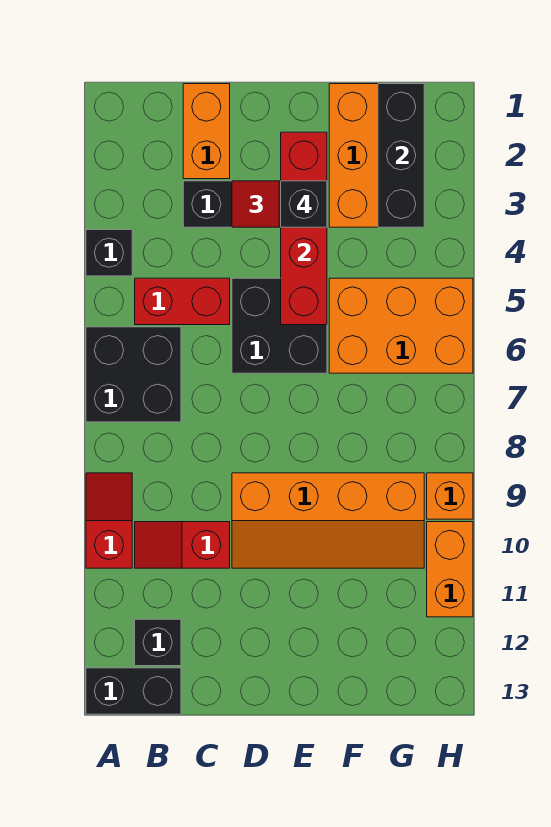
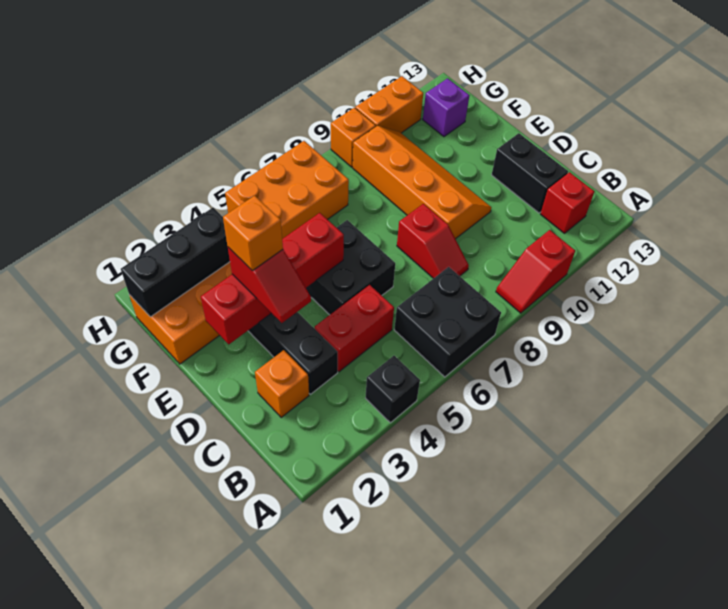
black brick A13:B13 level 1 -> black brick C12:D12 level 1
red brick B5:C5 level 1 -> red brick C4:C5 level 1
red slope B10:C10 level 1 top C -> red slope C8:D8 level 1 top D
black brick B12 level 1 -> red brick B12 level 1
orange brick C1:C2 level 1 -> orange brick C2 level 1
black brick E3 level 4 -> orange brick E3 level 4
orange brick F5:H6 level 1 -> orange brick G5:H7 level 1
none -> purple brick G12 level 1

